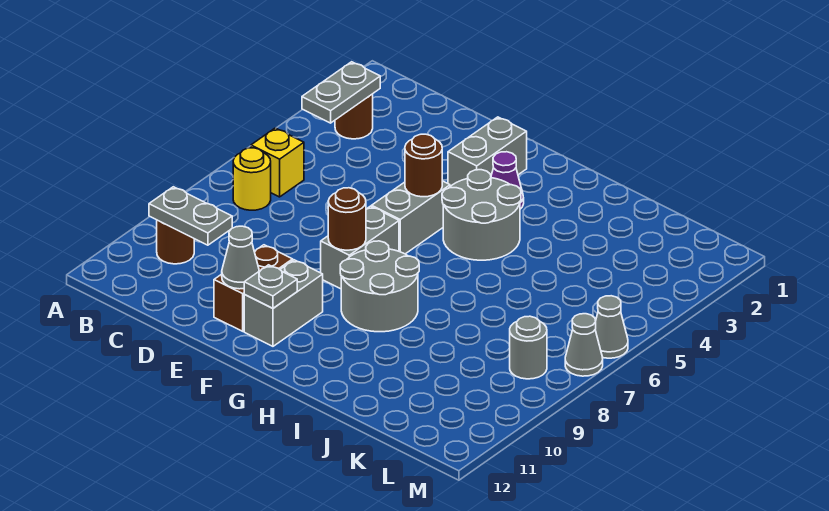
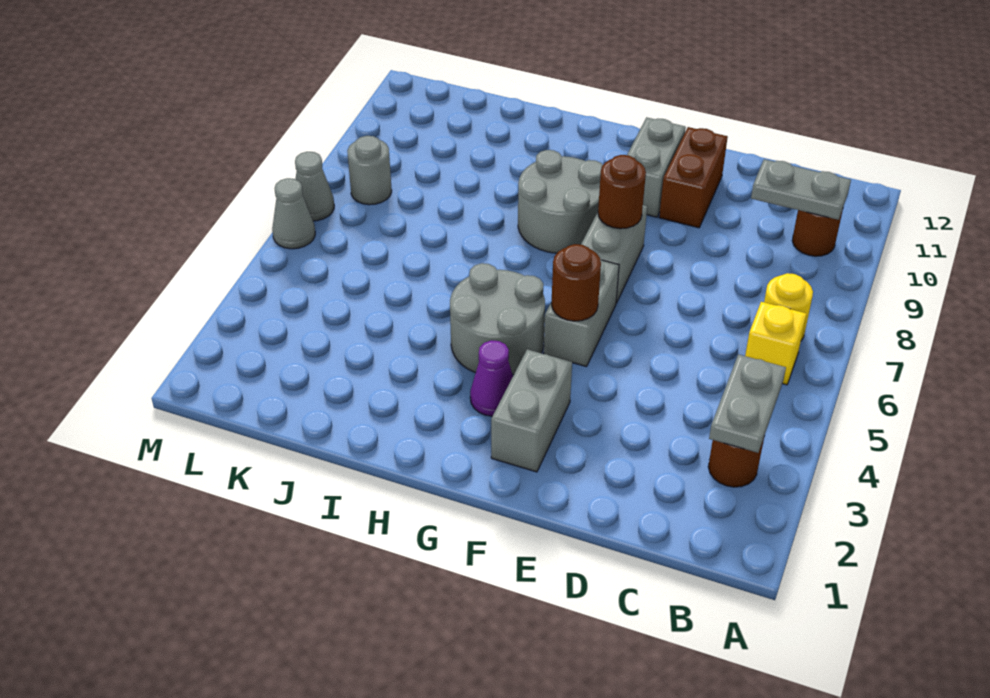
grey cone E11 level 2 -> none
grey plate F11 level 2 -> none

